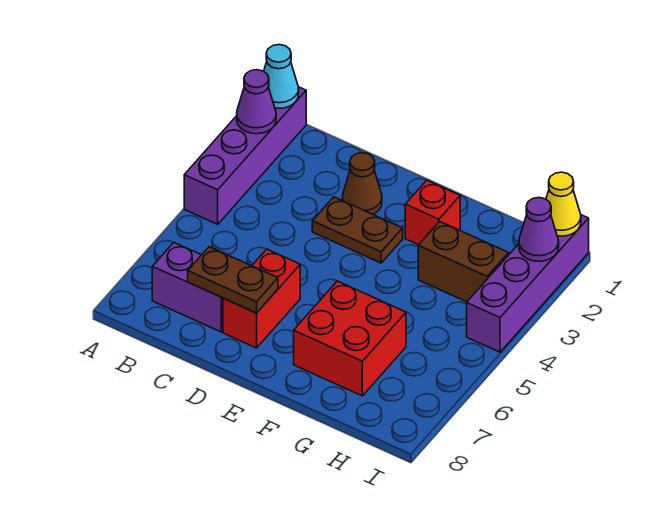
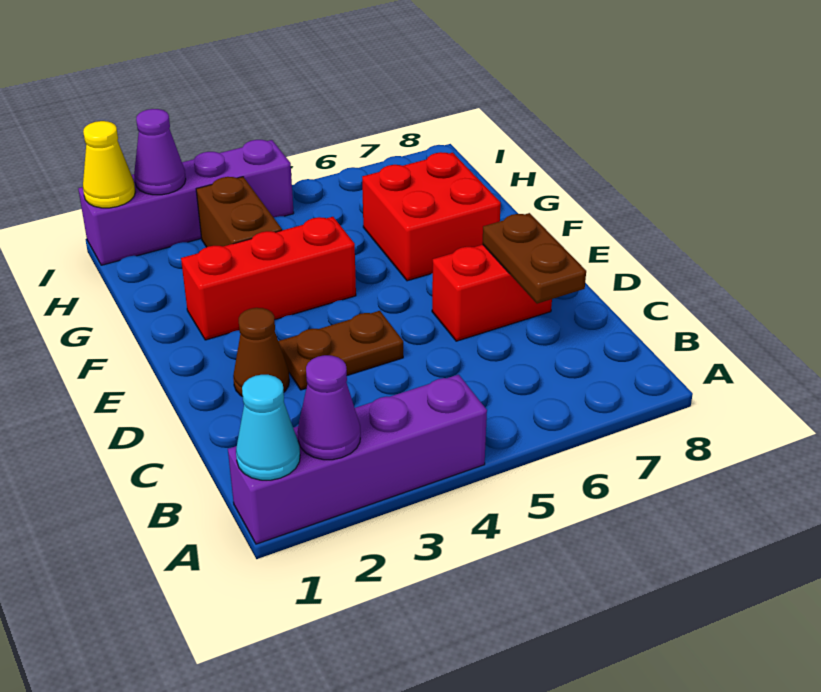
purple brick B7:C7 level 1 -> none
brown plate D3:E3 level 1 -> brown plate D3:D4 level 1
red brick F2 level 1 -> red brick F2:F4 level 1

